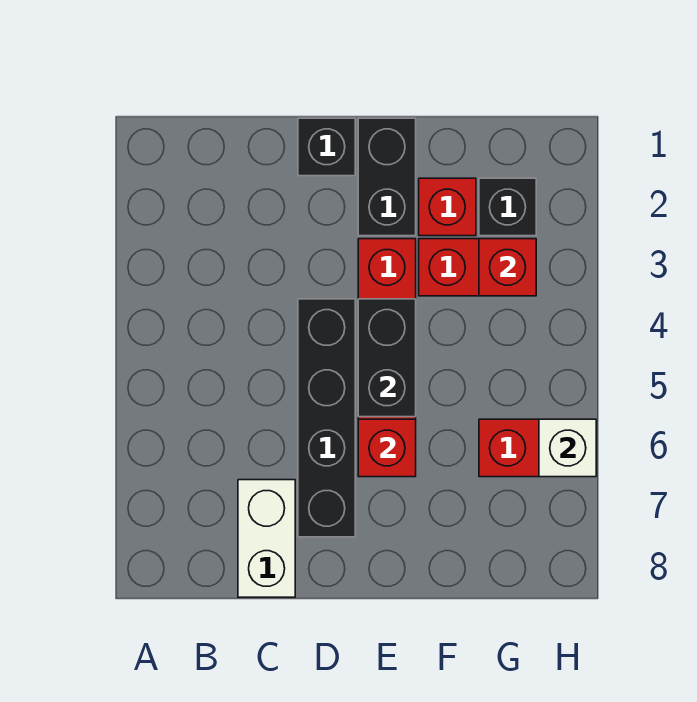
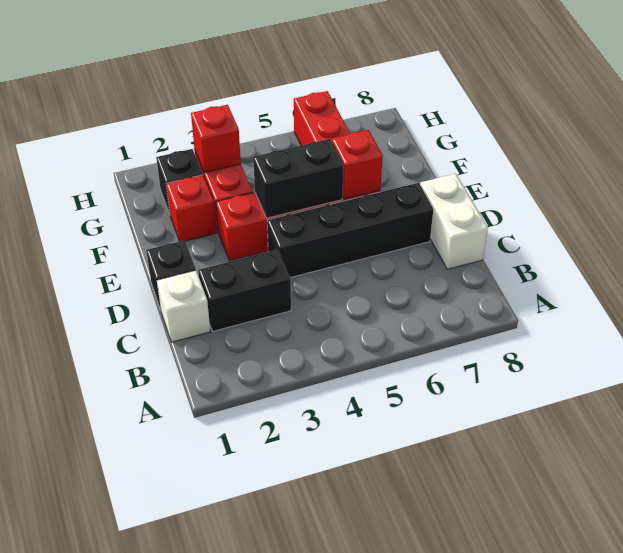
white brick C7:C8 level 1 -> white brick C8:D8 level 1
black brick E1:E2 level 1 -> black brick C2:C3 level 1
white brick H6 level 2 -> white brick C1 level 1

